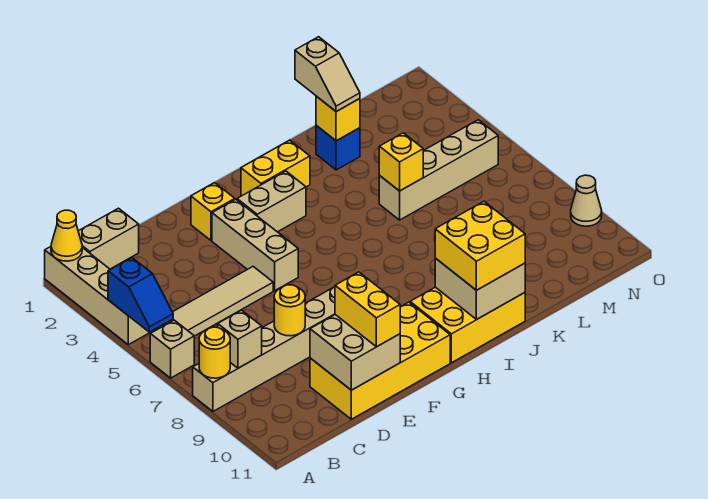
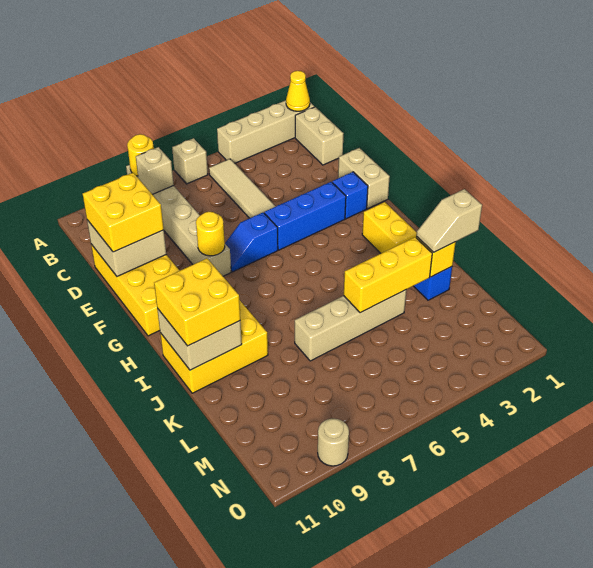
blue slope A4:A5 level 2 top 4 -> blue slope F6:F7 level 1 top 6
yellow round brick D8 level 2 -> yellow round brick F8 level 2
yellow brick E10:E11 level 3 -> yellow brick D10:E11 level 3
yellow brick F2 level 1 -> blue brick F2 level 1
tan brick F3:F5 level 1 -> blue brick F3:F5 level 1
tan brick G3:H3 level 1 -> tan brick E1:F1 level 1
yellow brick H10:J11 level 1 -> yellow brick I9:J11 level 1
tan brick K5:N5 level 1 -> tan brick K4:K7 level 1
yellow brick K5 level 2 -> yellow brick K3:K5 level 2
tan cone O9 level 1 -> tan round brick O9 level 1

